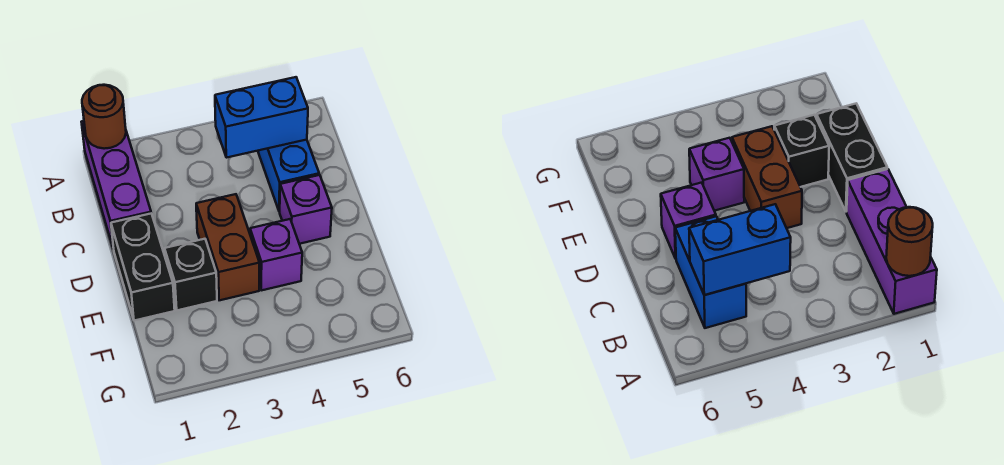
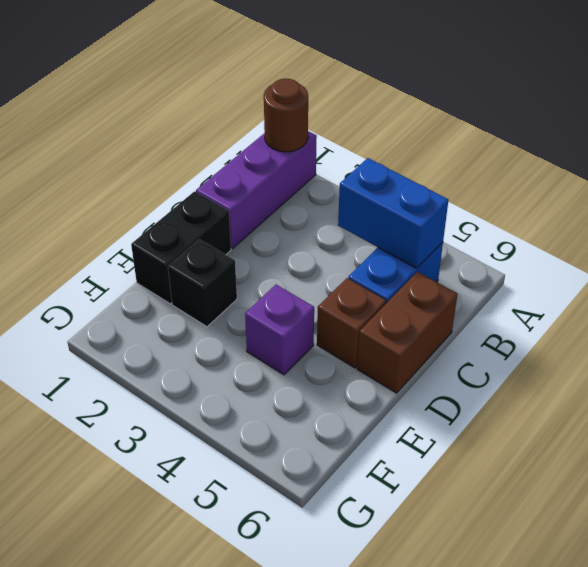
brown brick D3:E3 level 1 -> brown brick C6:D6 level 1
purple brick D5 level 1 -> brown brick D5 level 1

